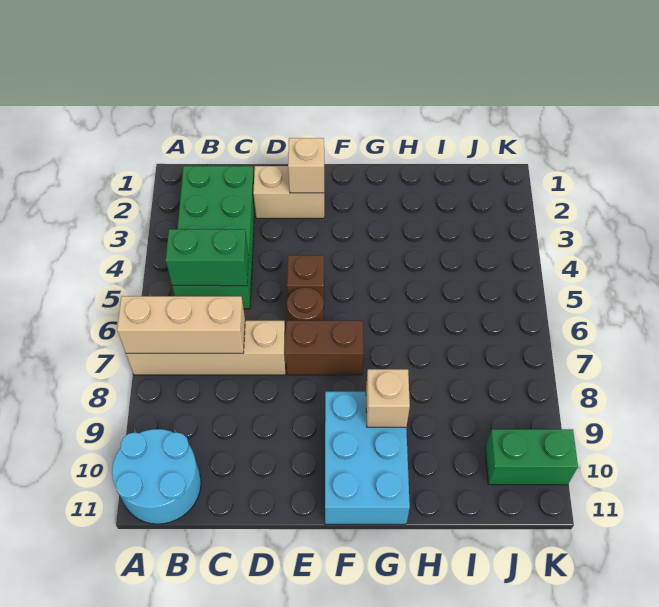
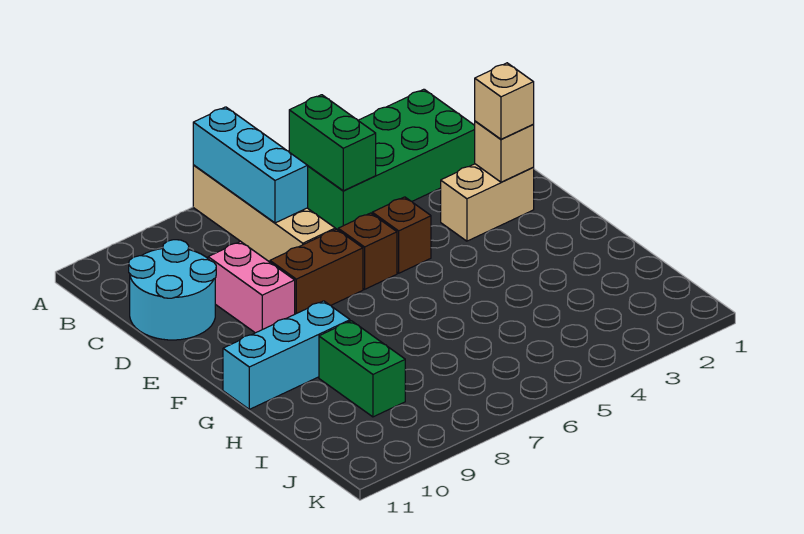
tan brick A7:C7 level 2 -> cyan brick A7:C7 level 2
cyan round brick A10:B11 level 1 -> cyan round brick C10:D11 level 1
tan brick D2:E2 level 1 -> tan brick E2:E3 level 1
none -> pink brick D9:E9 level 1
brown round brick E6 level 1 -> brown brick E6 level 1
brown brick E7:F7 level 1 -> brown brick E7:E8 level 1
cyan brick F9:G11 level 1 -> cyan brick G9:G11 level 1
tan brick G9 level 2 -> tan brick E2 level 3
green brick J10:K10 level 1 -> green brick H9:I9 level 1

